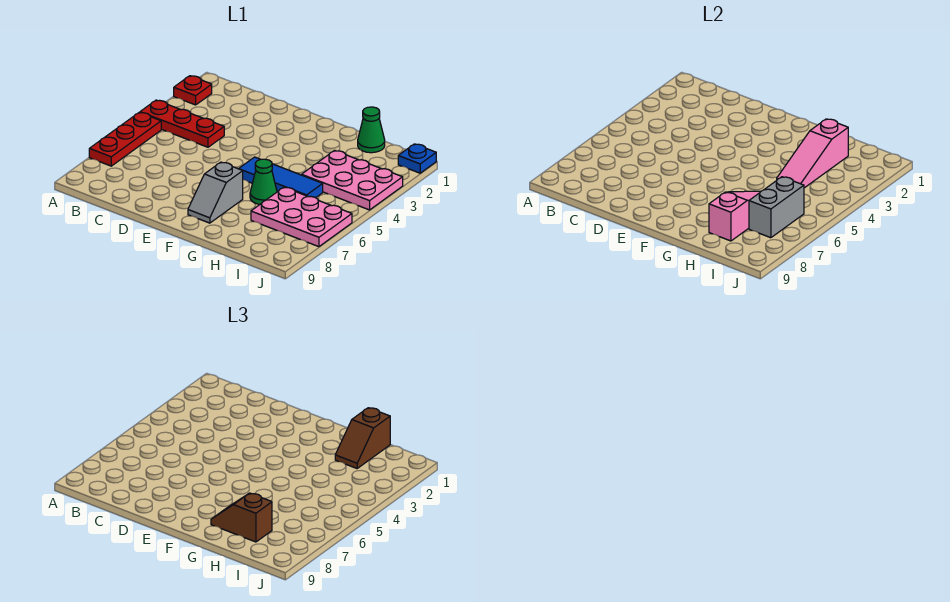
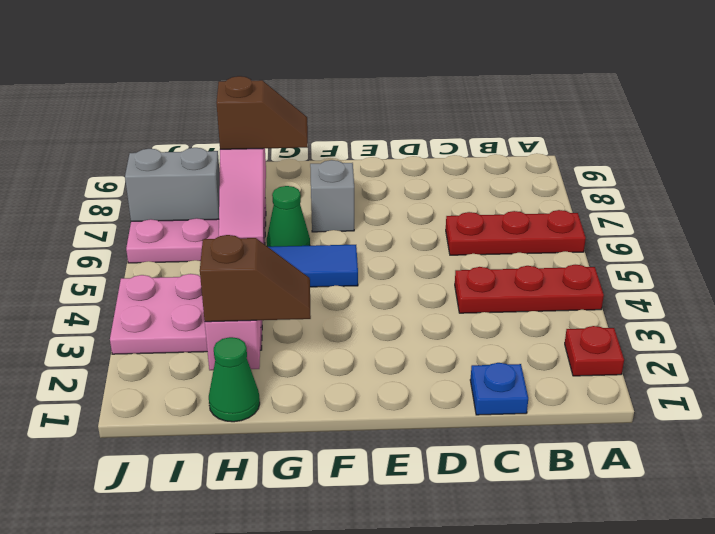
red plate A5:A7 level 1 -> red plate A6:C6 level 1
brown slope H1:H2 level 3 top 1 -> brown slope G2:H2 level 3 top H
grey brick I6:I7 level 2 -> grey brick I7:J7 level 2
blue plate J1 level 1 -> blue plate C1 level 1

